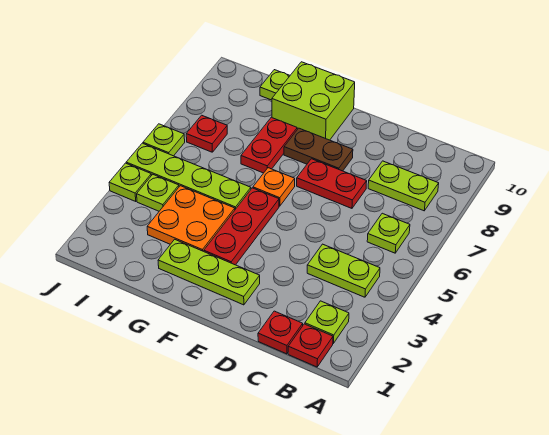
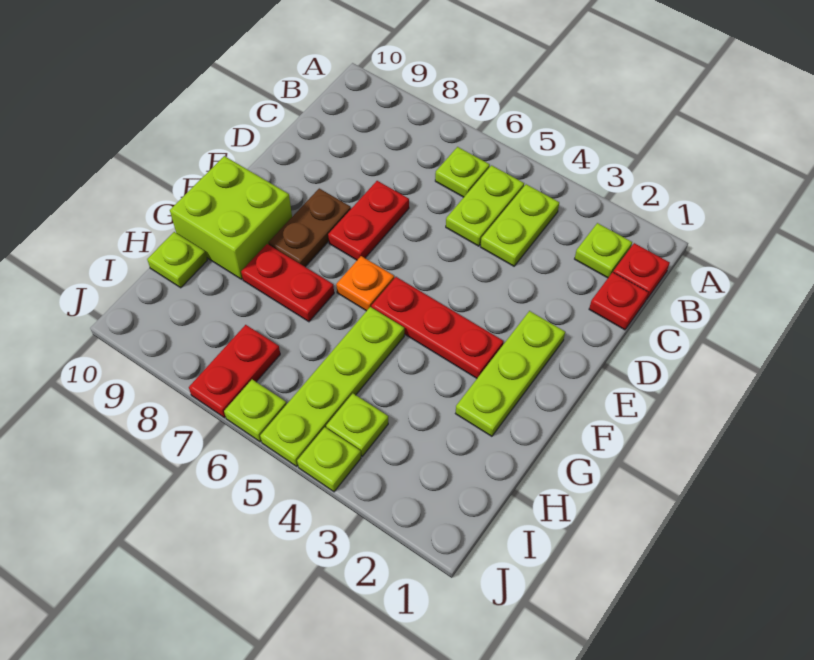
lime plate B8:C8 level 1 -> lime plate B5:C5 level 1
orange plate G3:H4 level 1 -> none
red plate I7 level 1 -> red plate I7:J7 level 1

